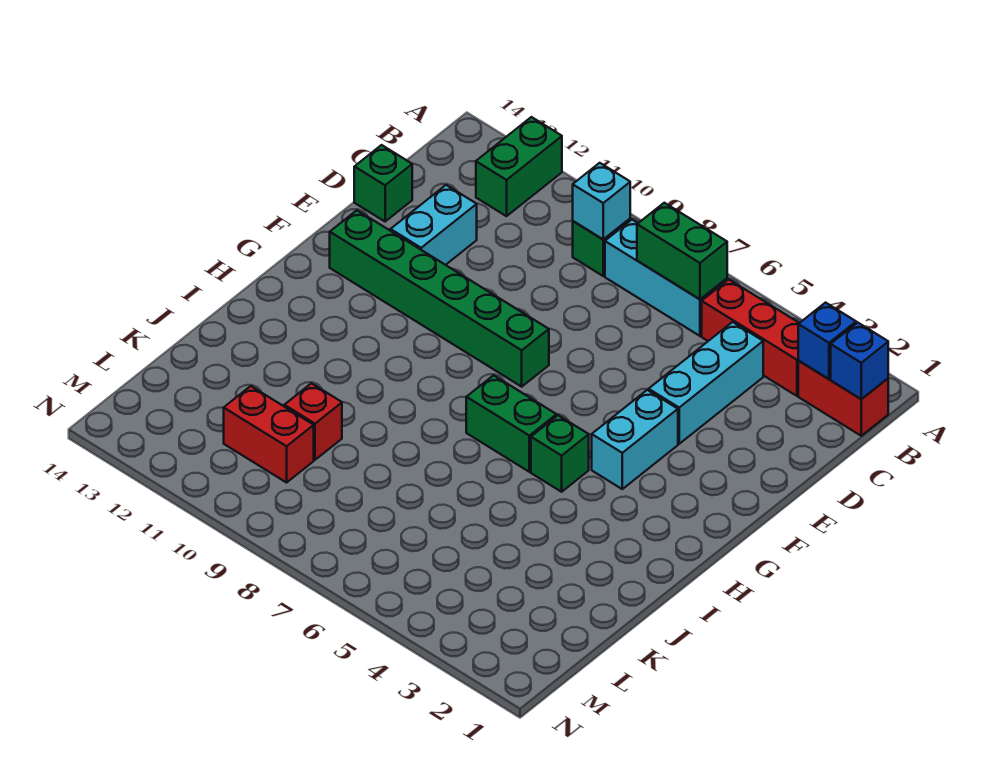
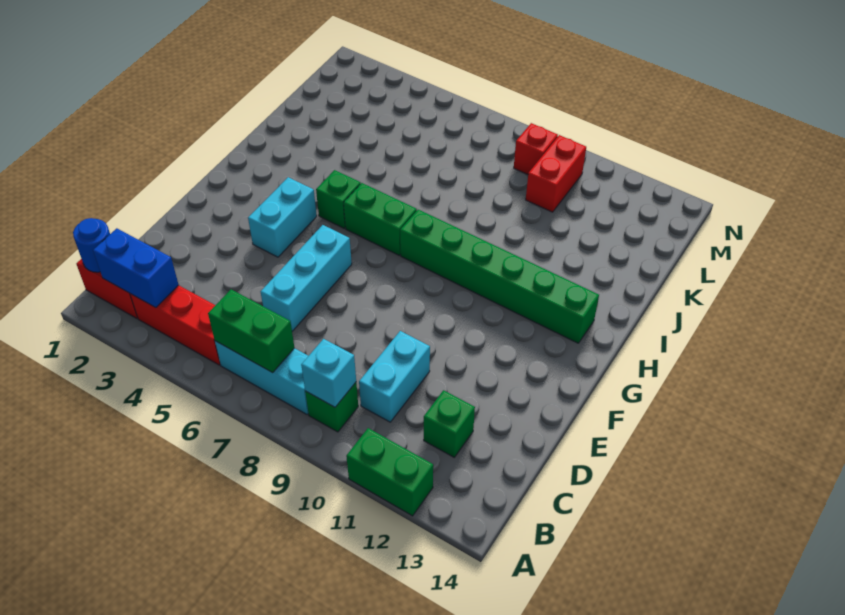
green brick A12:B12 level 1 -> green brick A11:A12 level 1
blue brick B1 level 2 -> blue round brick B1 level 2
blue brick B2 level 2 -> blue brick B2:B3 level 2
cyan brick C4:E4 level 1 -> cyan brick D6:F6 level 1
cyan brick D12:E12 level 1 -> cyan brick C10:D10 level 1
green brick D14 level 1 -> green brick C12 level 1
green brick F8:F13 level 1 -> green brick H8:H13 level 1
red brick K10 level 1 -> red brick M9 level 1
red brick L10:L11 level 1 -> red brick L10:M10 level 1

